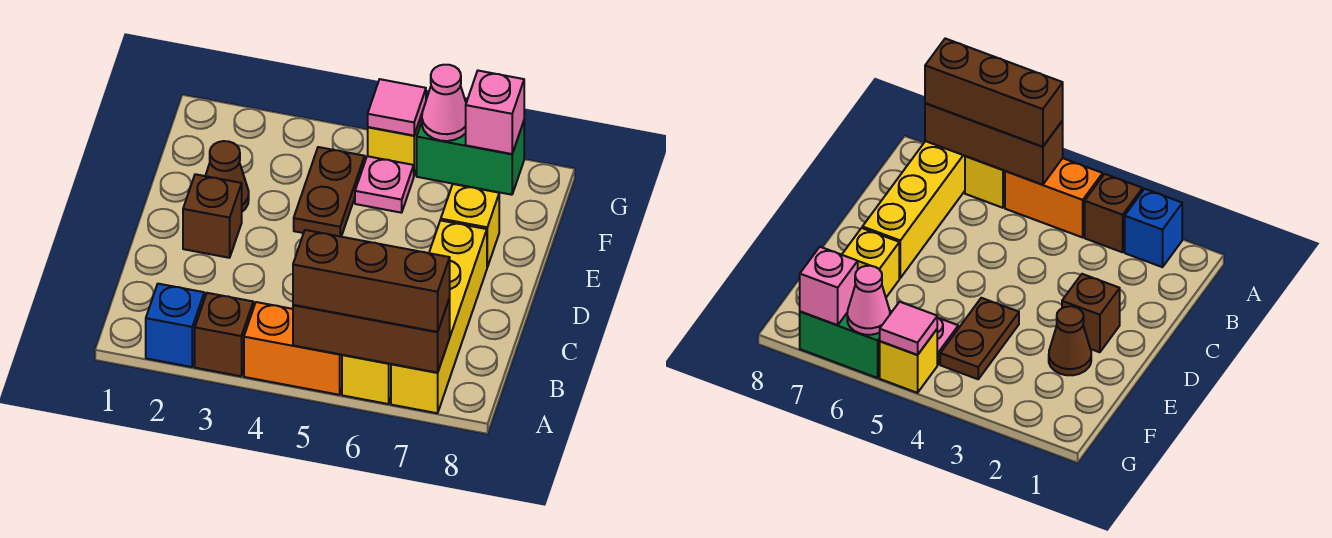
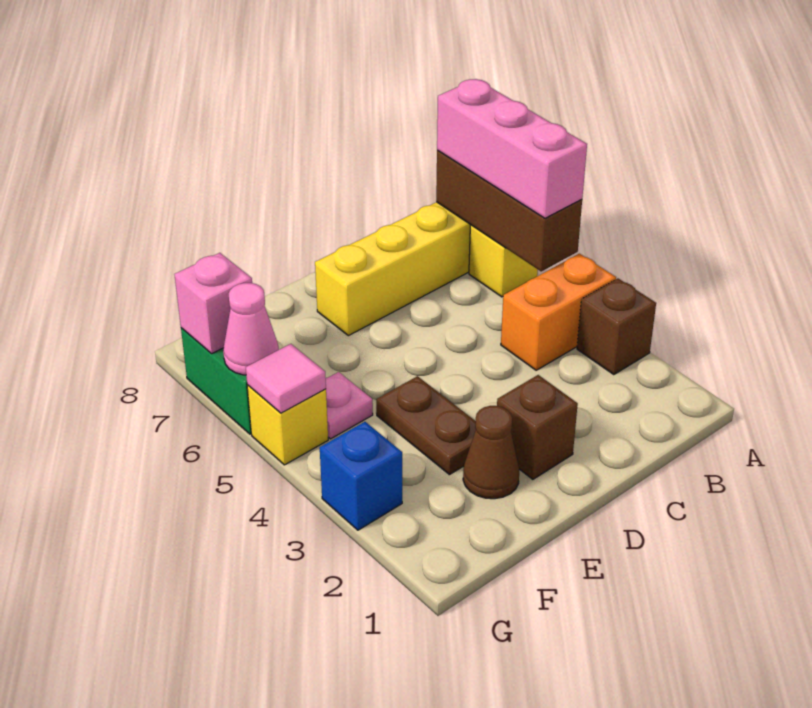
blue brick A2 level 1 -> blue brick G3 level 1
orange brick A4:A5 level 1 -> orange brick A4:B4 level 1
brown brick A5:A7 level 3 -> pink brick A5:A7 level 3
brown plate E4:F4 level 1 -> brown plate E3:E4 level 1
yellow brick E7 level 1 -> none

